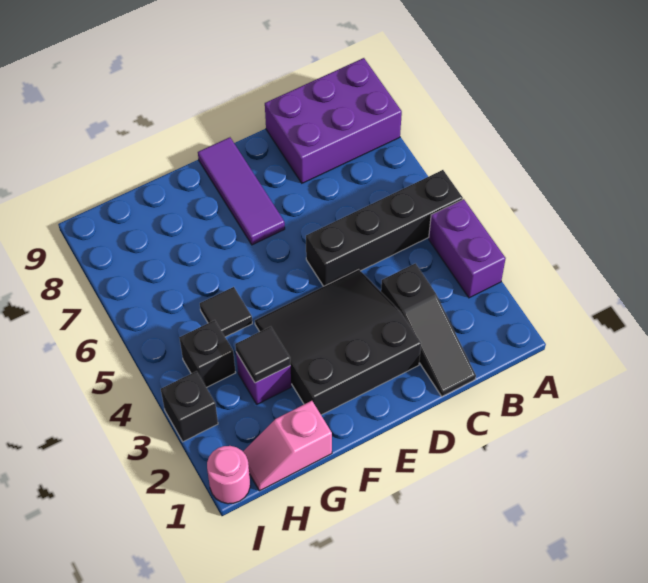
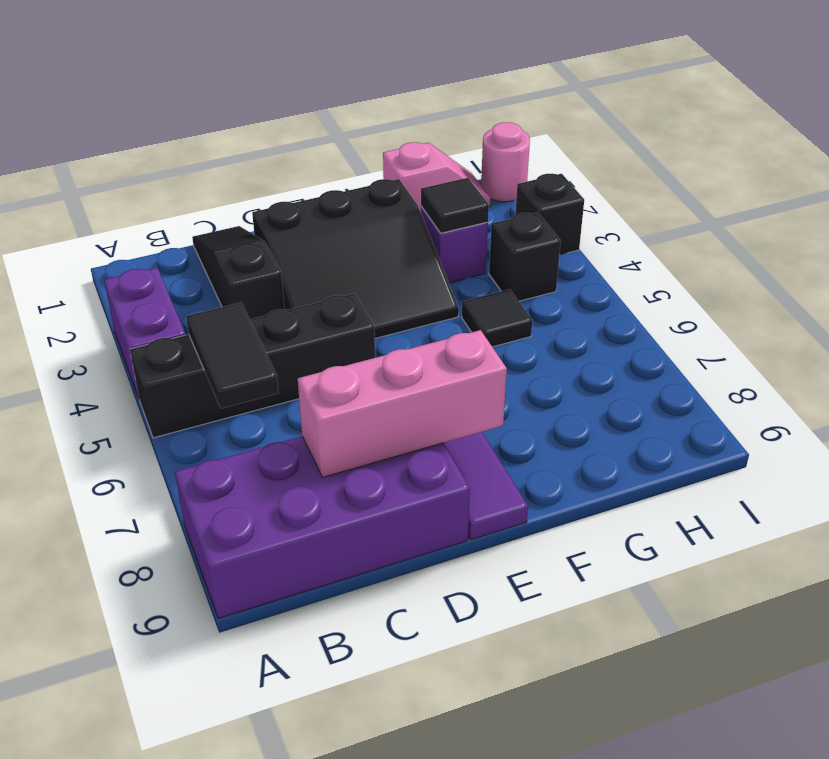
purple brick A8:C9 level 1 -> purple brick A8:D9 level 1
none -> black tile B5:B6 level 2
none -> pink brick C8:E8 level 2

